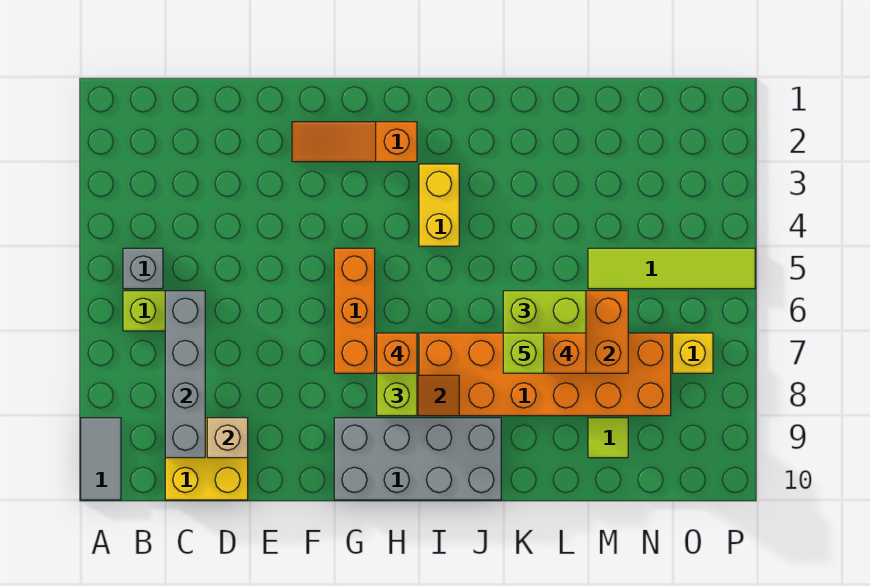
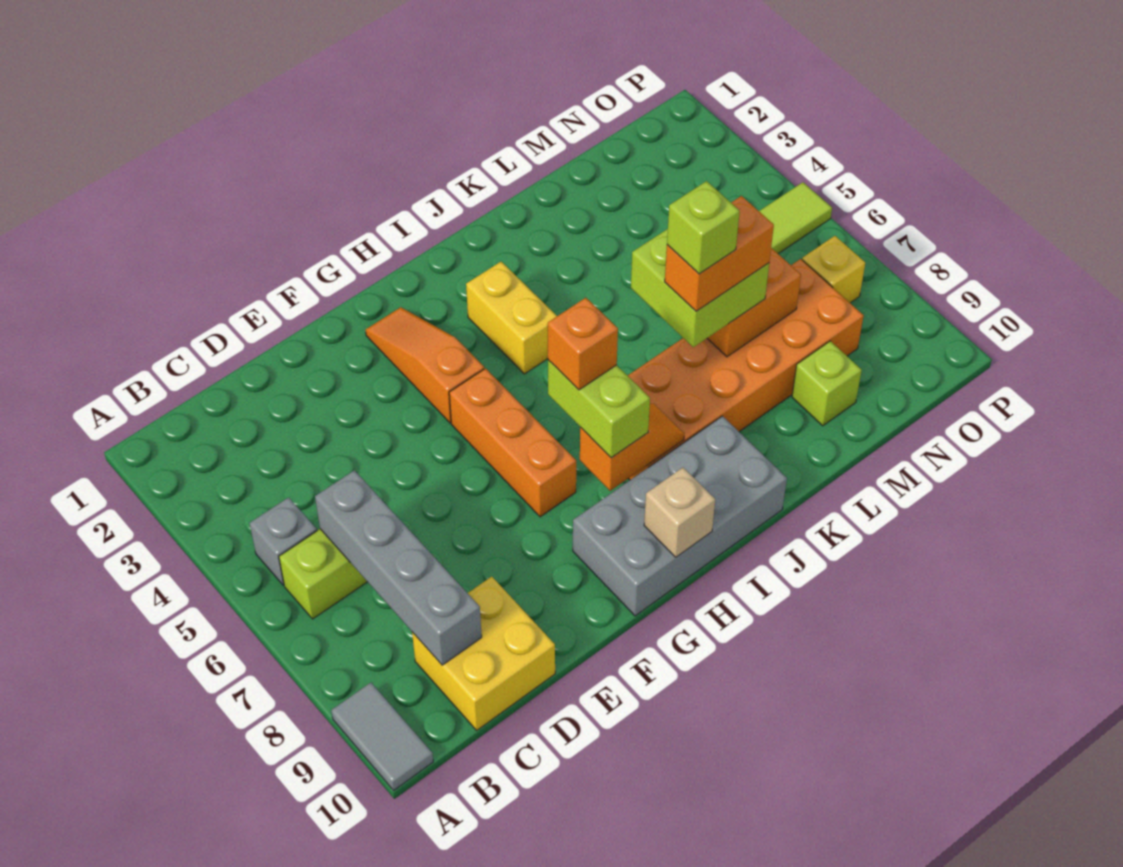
tan brick D9 level 2 -> tan brick H10 level 2
orange slope F2:H2 level 1 top H -> orange slope G2:G4 level 1 top 4
lime tile M9 level 1 -> lime brick M9 level 1

